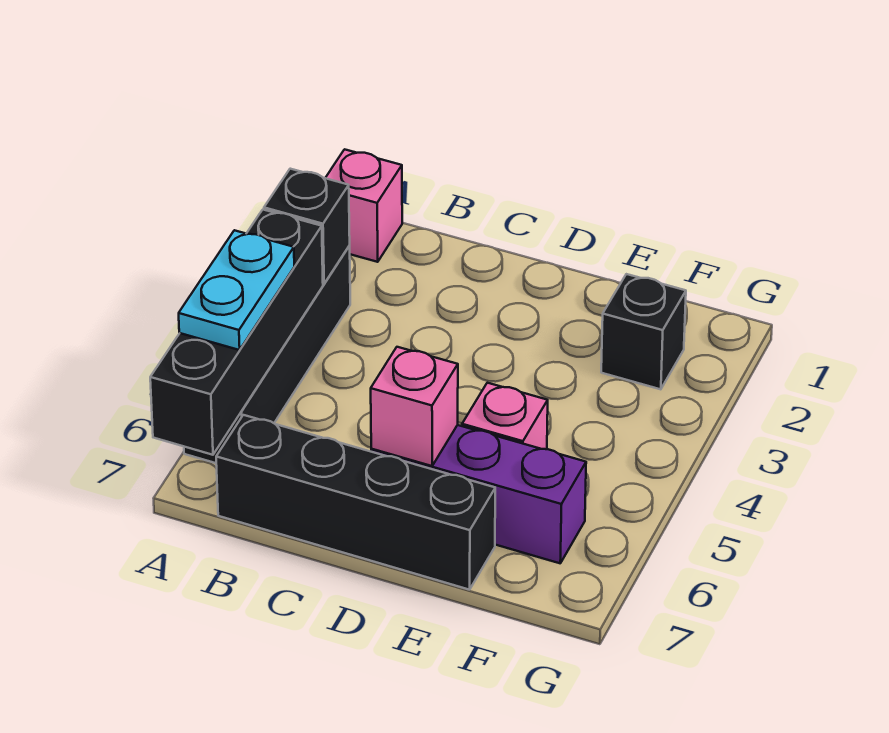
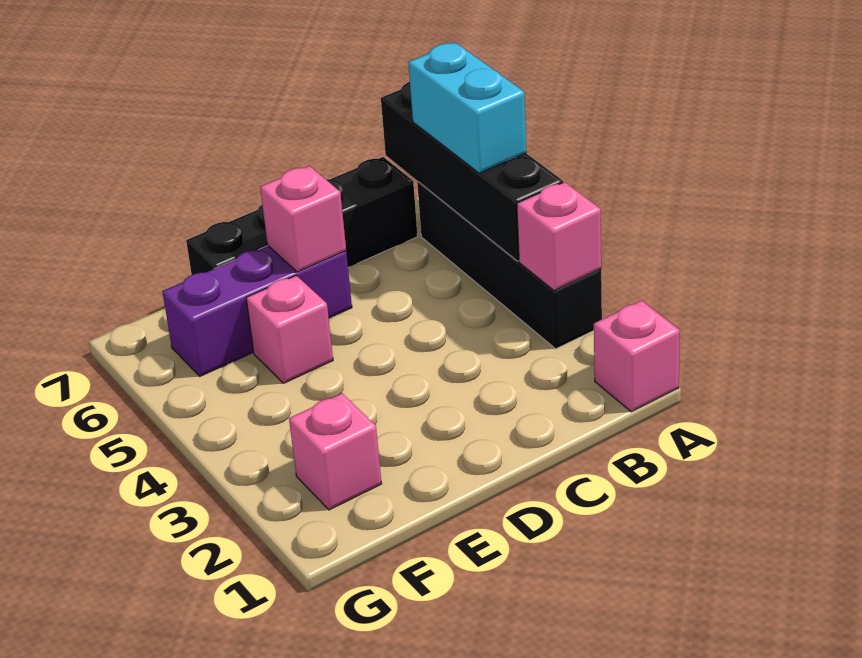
black brick A3 level 2 -> pink brick A3 level 2
cyan plate A5:A6 level 3 -> cyan brick A5:A6 level 3
black brick F2 level 1 -> pink brick F2 level 1

